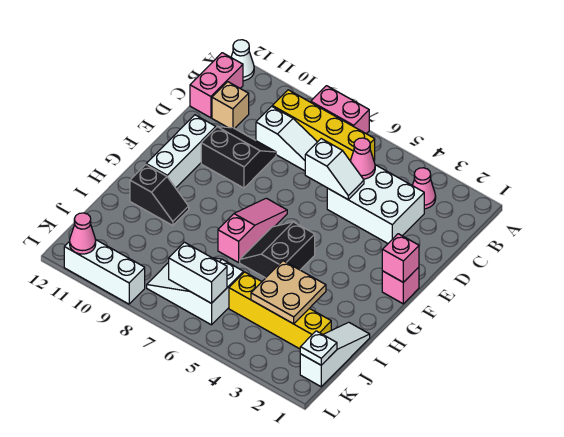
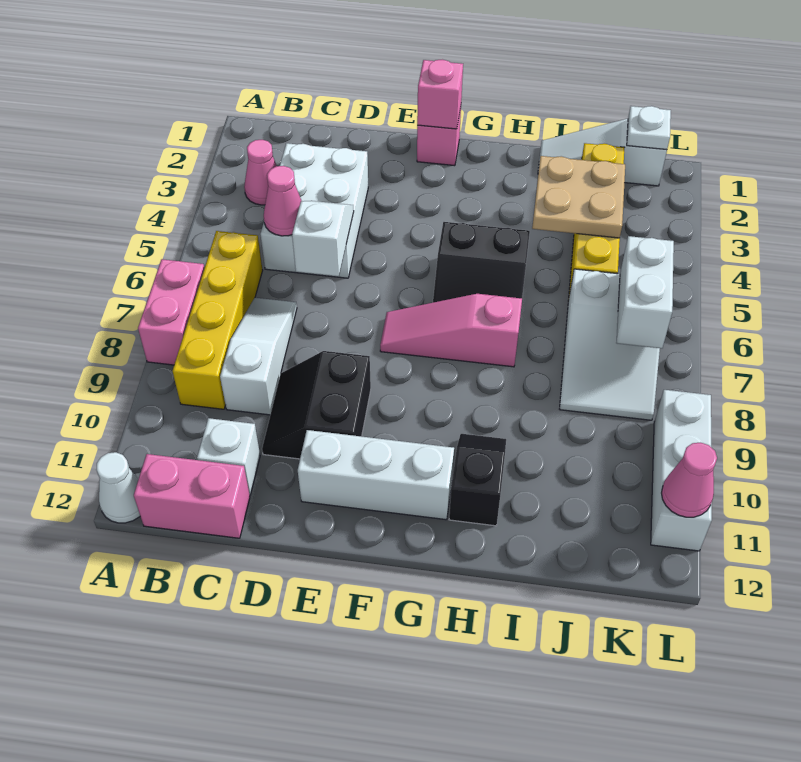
tan brick C11 level 1 -> white brick C11 level 1

